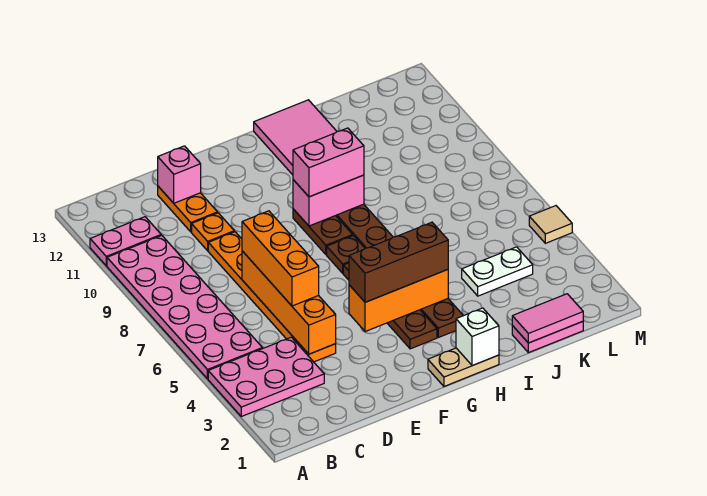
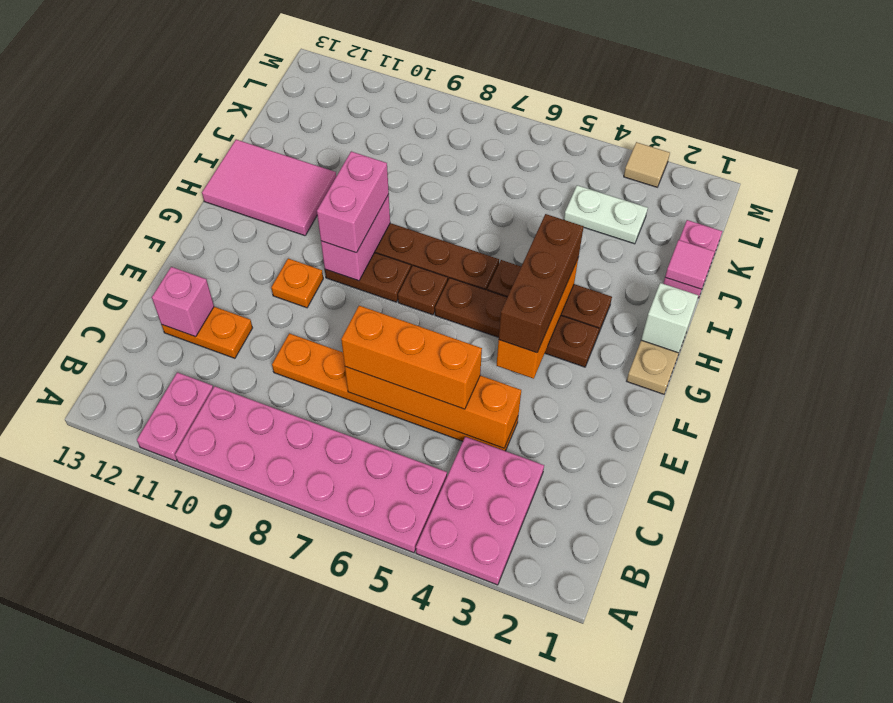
orange plate D10 level 1 -> orange plate F10 level 1
pink tile J1:K1 level 2 -> pink tile J1 level 2
white plate J4:K4 level 1 -> white plate K3:K4 level 1
tan tile M5 level 1 -> tan tile M3 level 1

